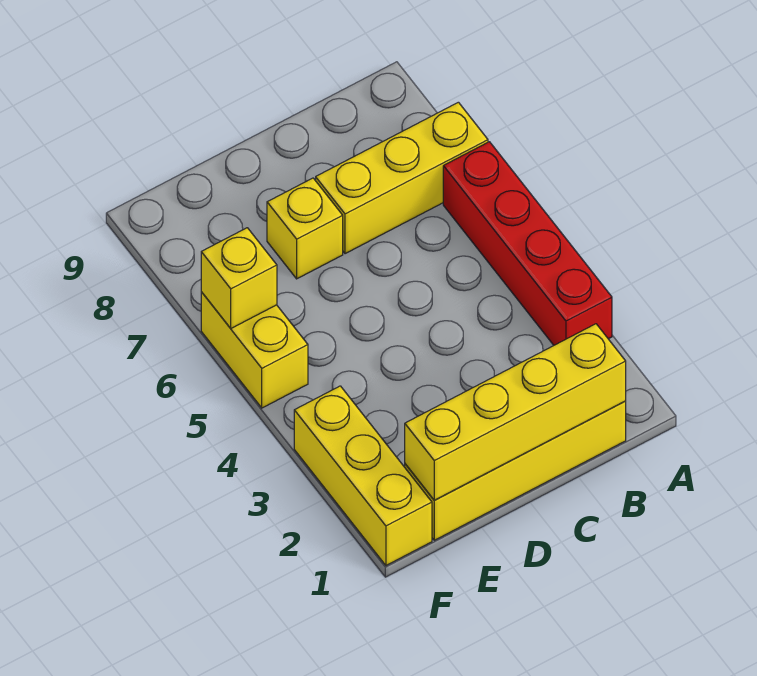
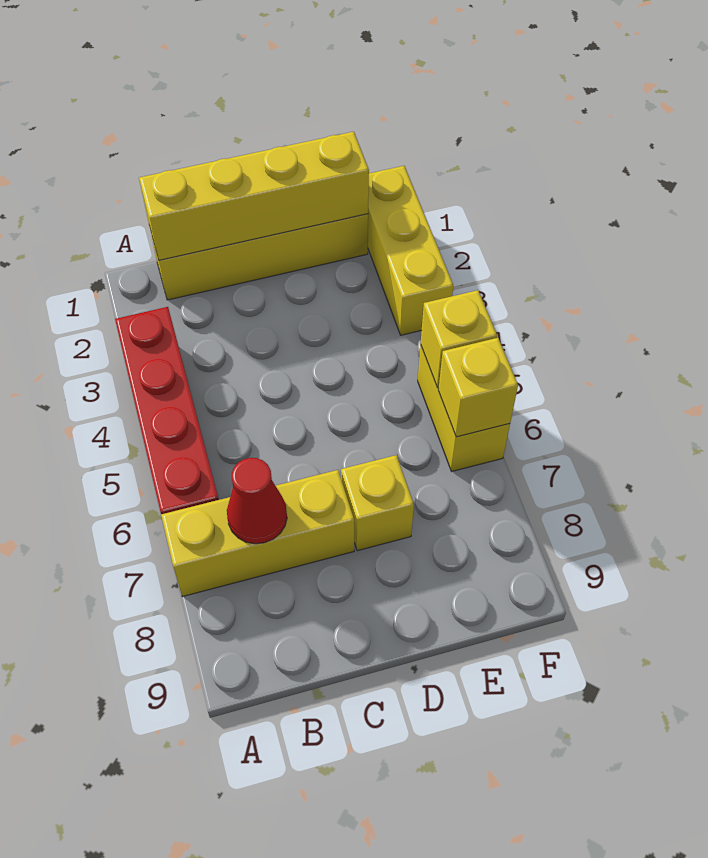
none -> red cone B7 level 2
none -> yellow brick F5 level 2

